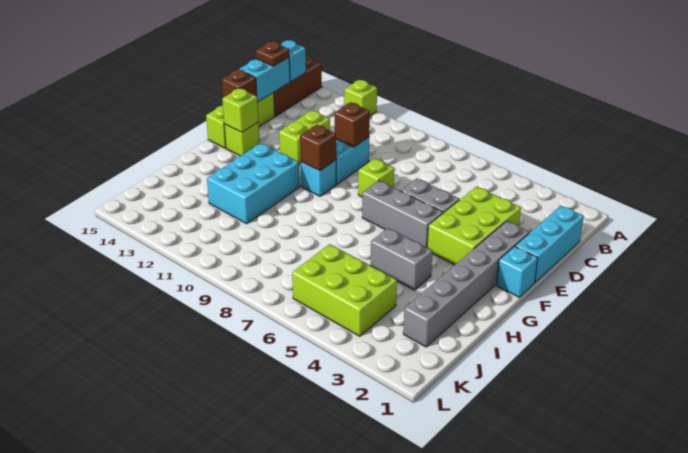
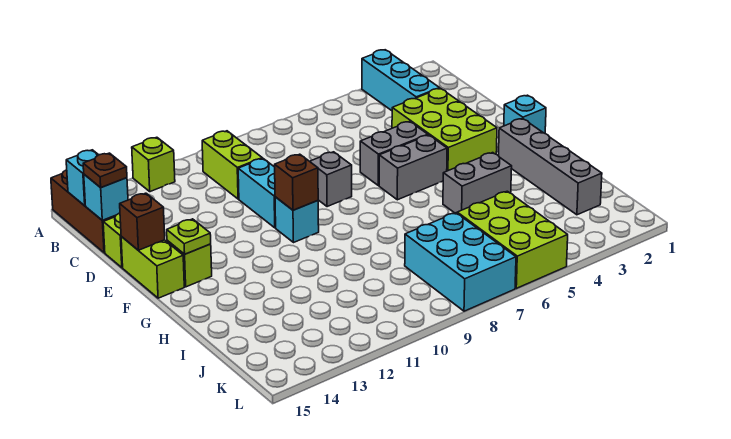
cyan brick C1:E1 level 1 -> cyan brick A3:C3 level 1
cyan brick C15:D15 level 2 -> cyan brick C15 level 2
brown brick D10 level 2 -> none
lime brick D12:E12 level 1 -> lime brick B10:C10 level 1
grey brick E2:J2 level 1 -> grey brick G2:J2 level 1
lime brick E8 level 1 -> grey brick E8 level 1
grey brick F5:F7 level 1 -> grey brick F5:F6 level 1
lime brick F14 level 2 -> lime plate F14 level 2
cyan brick G11:I12 level 1 -> cyan brick J7:L8 level 1
lime brick J4:K6 level 1 -> lime brick J5:L6 level 1

